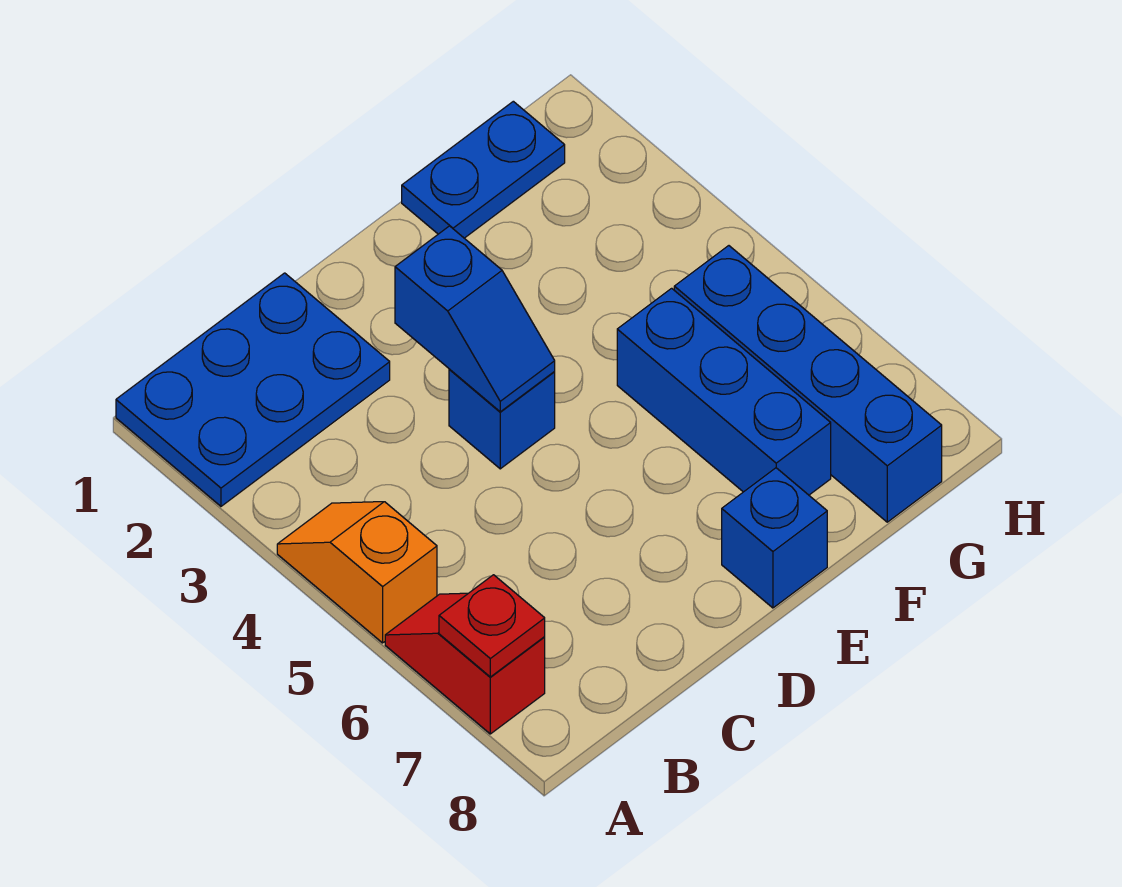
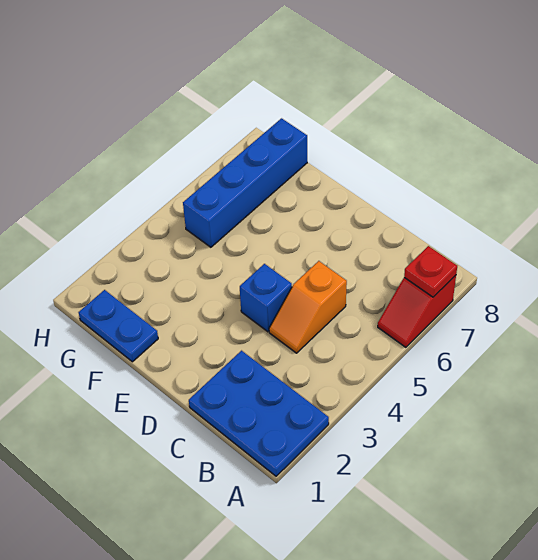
orange slope A4:A5 level 1 top 5 -> orange slope C4:C5 level 1 top 5
blue slope D3:D4 level 2 top 3 -> none
blue brick E8 level 1 -> none
blue brick F5:F7 level 1 -> none

